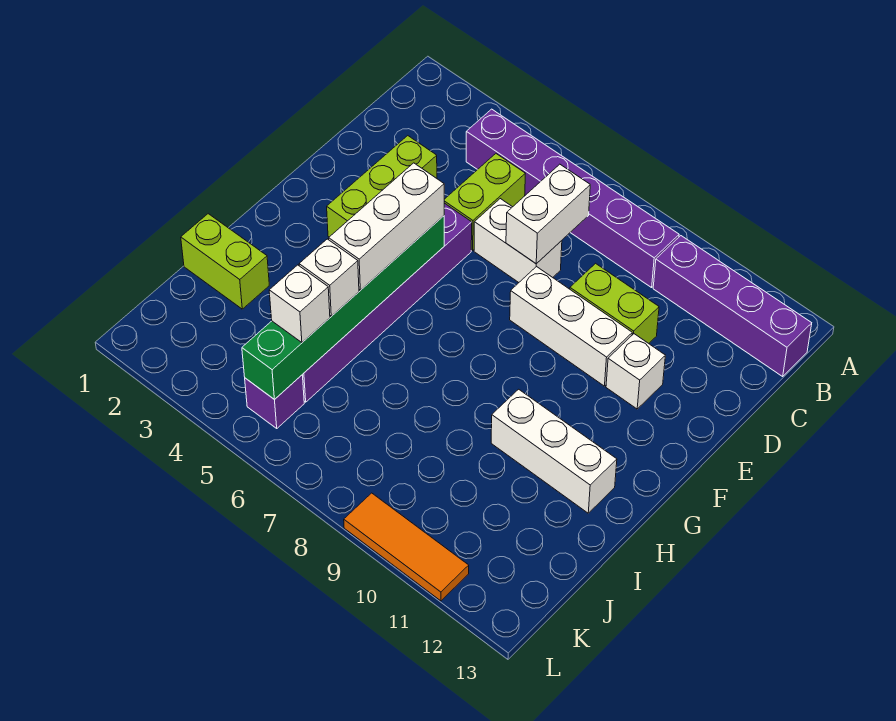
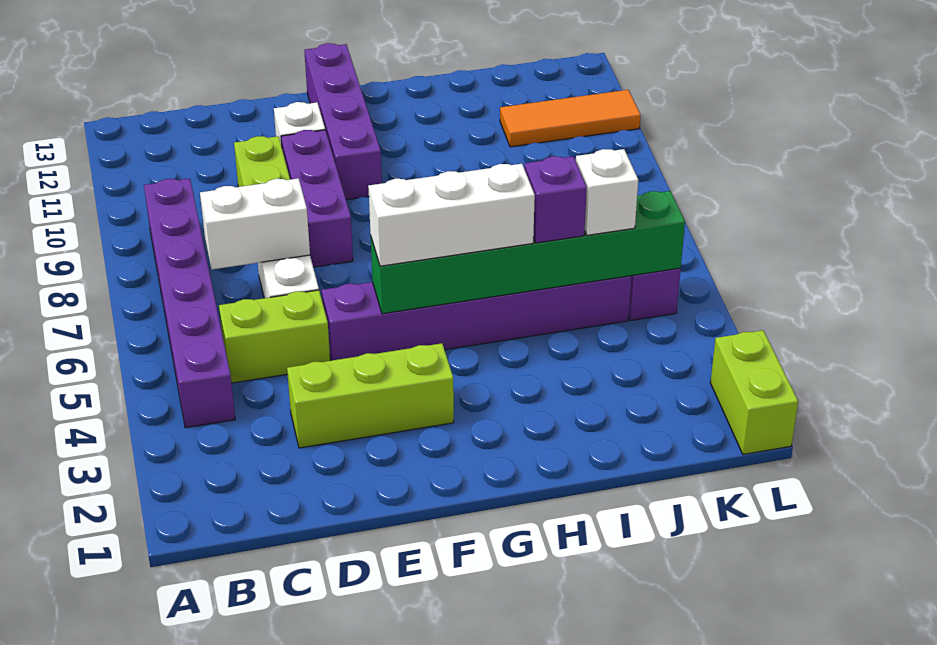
purple brick B10:B13 level 1 -> purple brick F10:F13 level 1
white brick E8:E10 level 1 -> purple brick E8:E10 level 1
white brick H10:H12 level 1 -> none
lime brick I1:I2 level 1 -> lime brick L1:L2 level 1
white brick I5 level 3 -> purple brick I5 level 3
orange tile L9:L11 level 1 -> orange tile J11:L11 level 1

